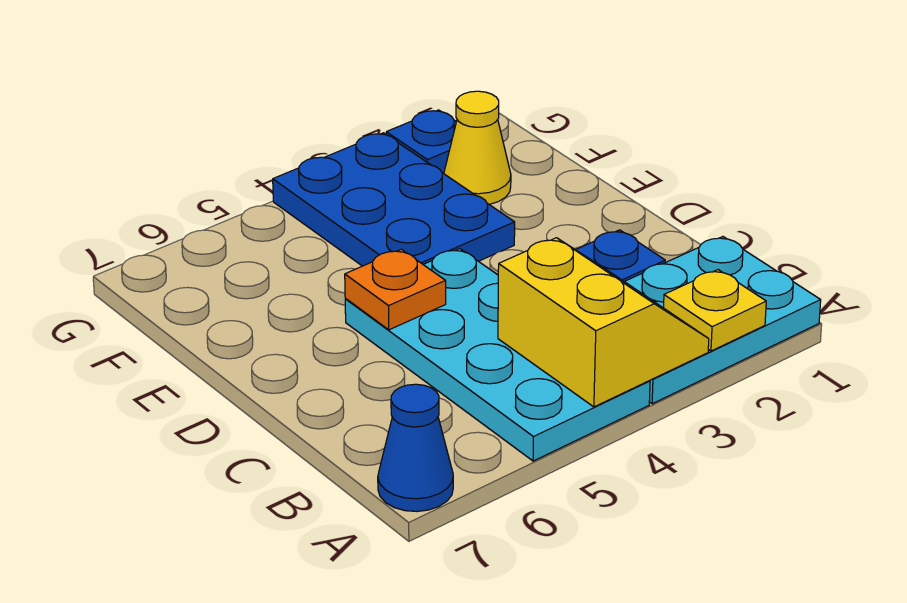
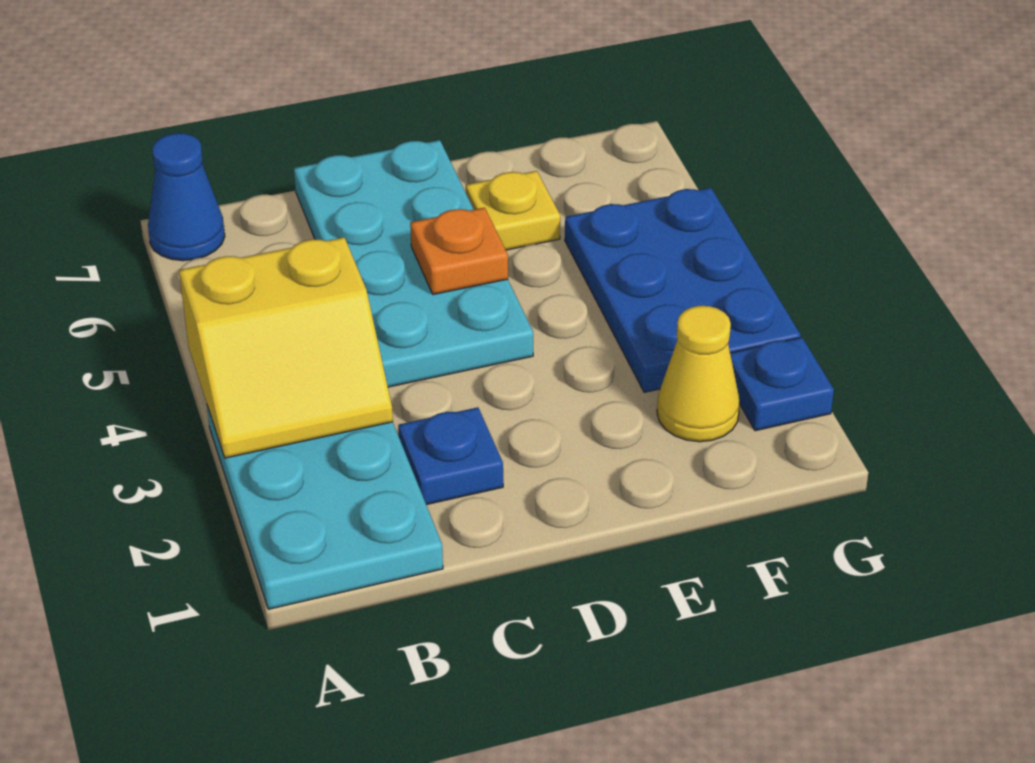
yellow plate A2 level 2 -> yellow plate E6 level 1
cyan plate A4:D5 level 1 -> cyan plate C4:D7 level 1
blue plate E3:G4 level 1 -> blue plate F3:G5 level 1

